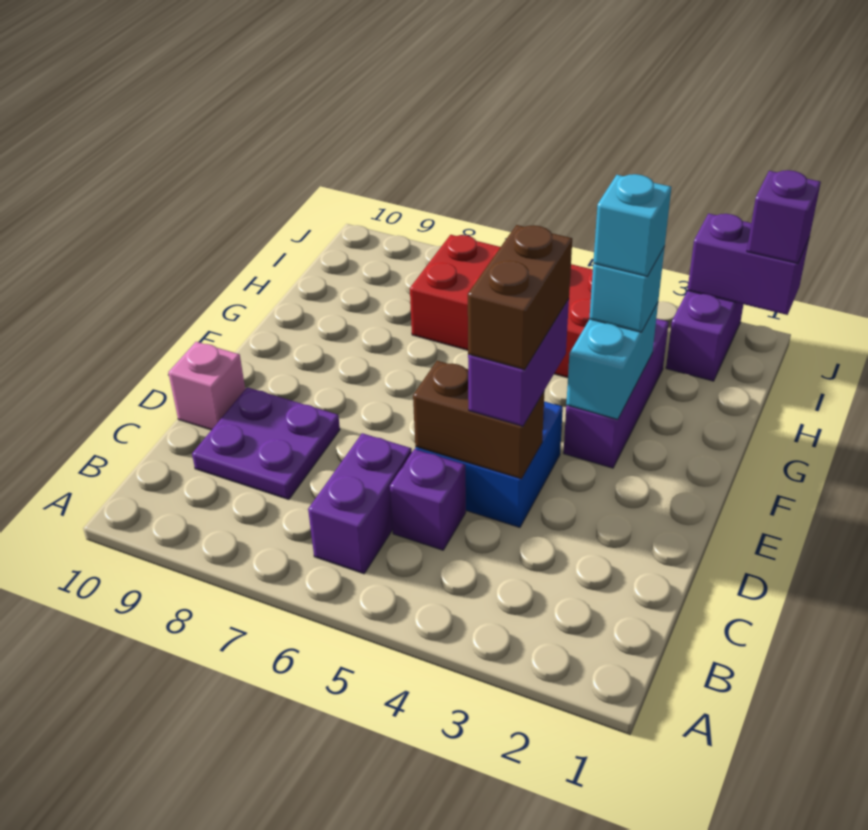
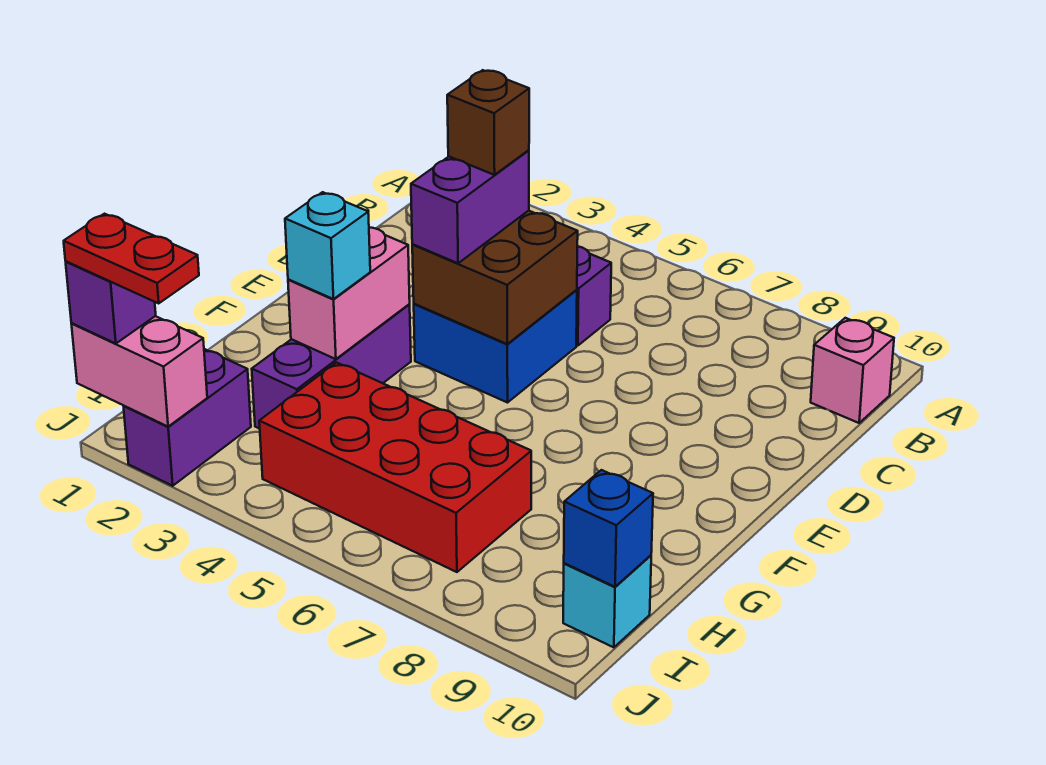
purple brick B6:C6 level 1 -> none
purple plate C8:D9 level 1 -> none
brown brick D4:D5 level 2 -> brown brick D4:E5 level 2
brown brick D4:E4 level 4 -> brown brick D4 level 4
pink brick D10 level 1 -> pink brick B10 level 1
cyan brick F3:G3 level 2 -> pink brick F3:G3 level 2
cyan brick G3 level 4 -> cyan brick I10 level 1
none -> blue brick I10 level 2
purple brick J1:J2 level 2 -> pink brick J1:J2 level 2
none -> red plate J1:J2 level 4

